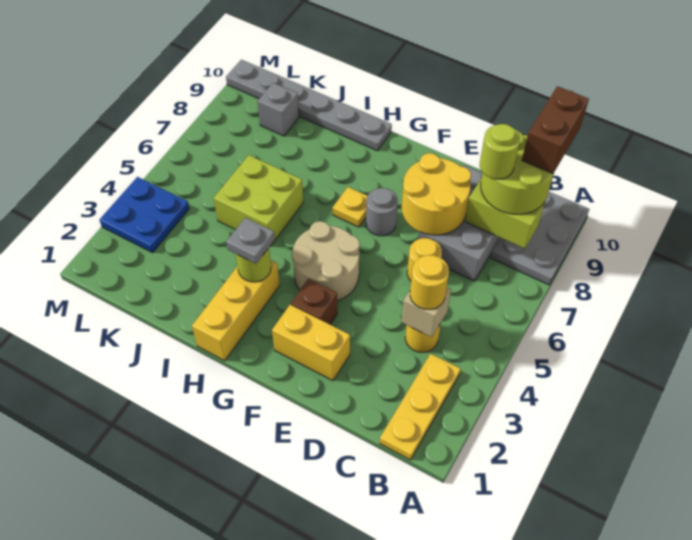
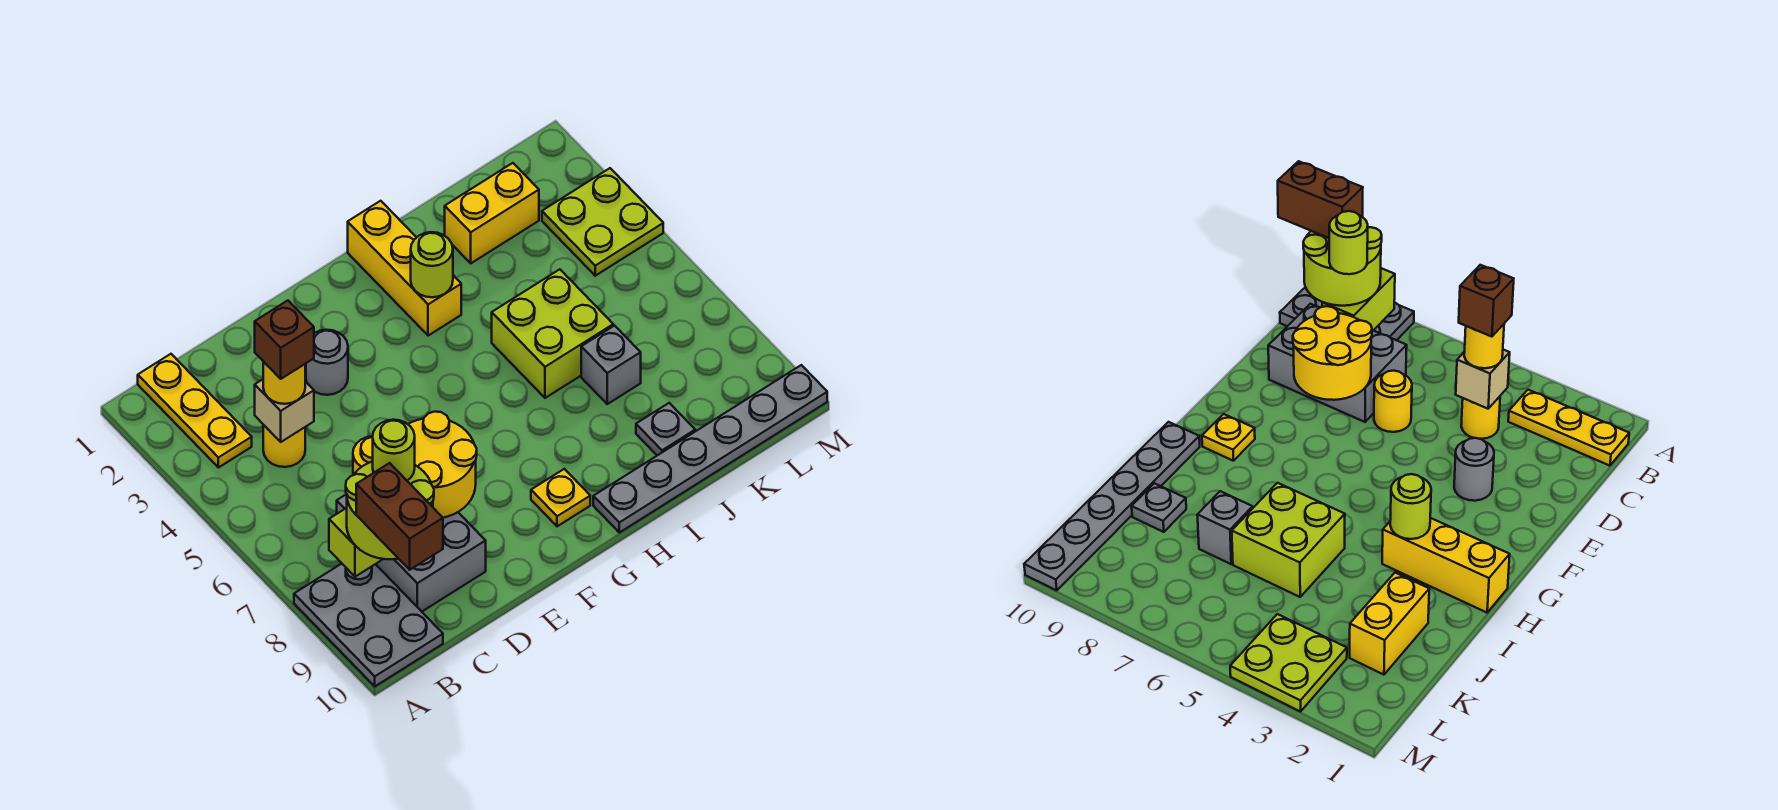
yellow brick E2:F2 level 1 -> yellow brick J2:K2 level 1
brown brick F3 level 1 -> brown brick C4 level 4
tan round brick F4:G5 level 1 -> none
grey round brick F7 level 1 -> grey round brick E3 level 1
yellow plate G7 level 1 -> yellow plate G9 level 1
grey plate H3 level 3 -> grey plate J9 level 1
grey brick K9 level 1 -> grey brick J7 level 1
blue plate L3:M4 level 1 -> lime plate L3:M4 level 1

